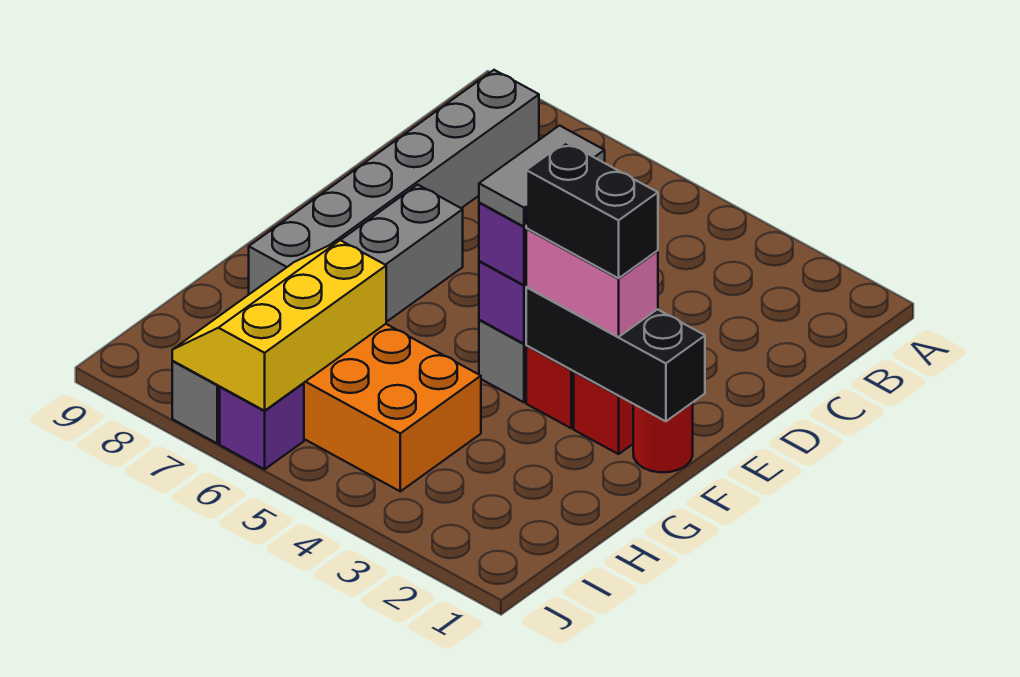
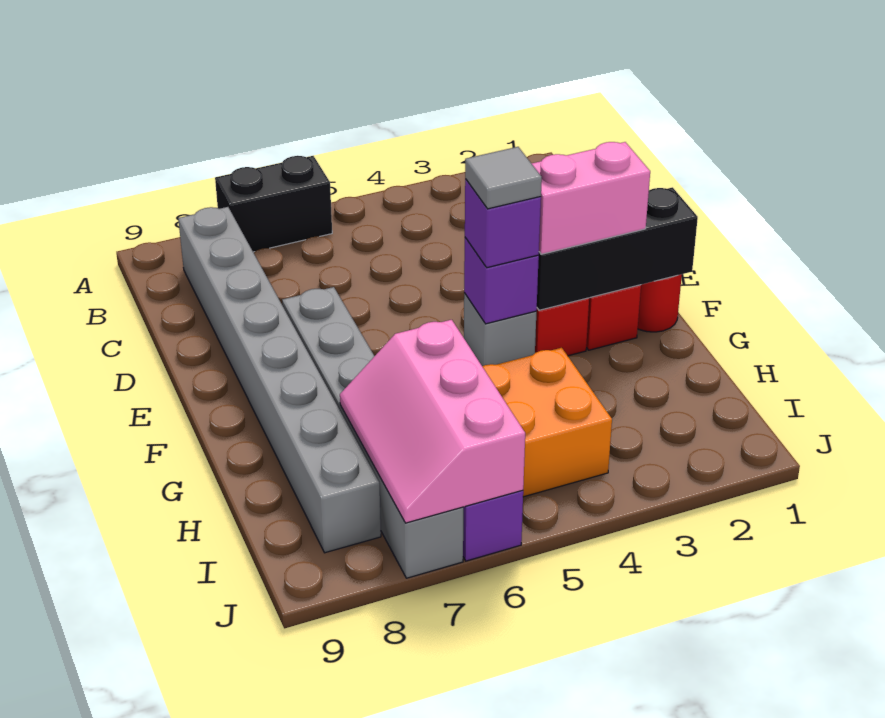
grey brick B8:G8 level 1 -> grey brick B8:I8 level 1
grey tile E4:F4 level 4 -> grey tile F4 level 4
black brick F2:F3 level 4 -> black brick A6:A7 level 1
yellow slope H6:J7 level 2 top 6 -> pink slope H6:J7 level 2 top 6

